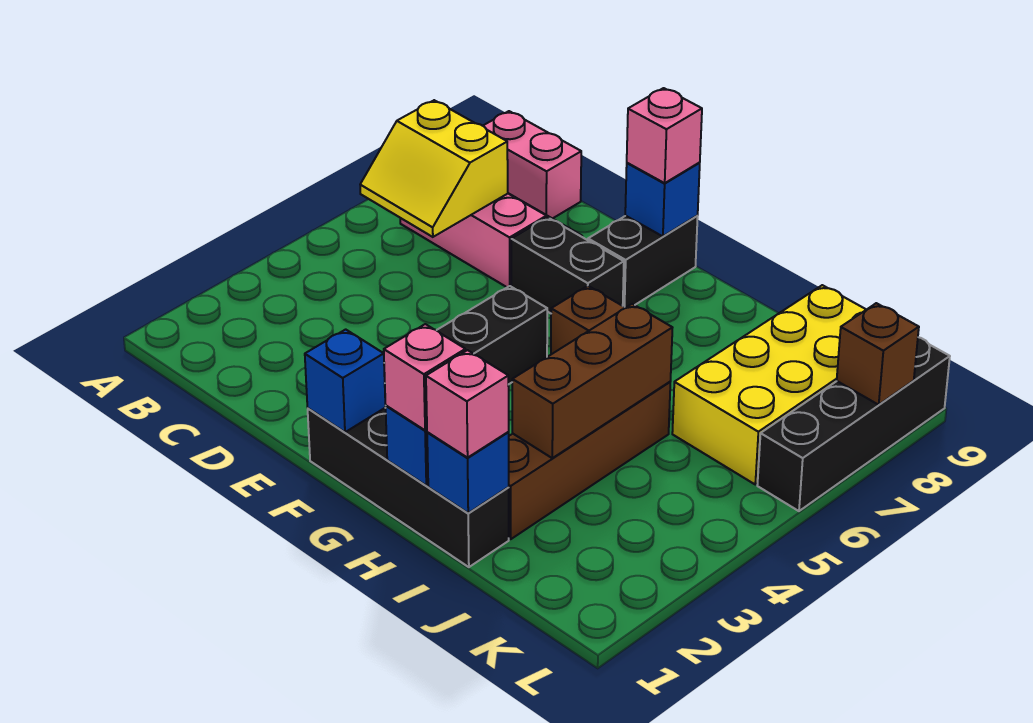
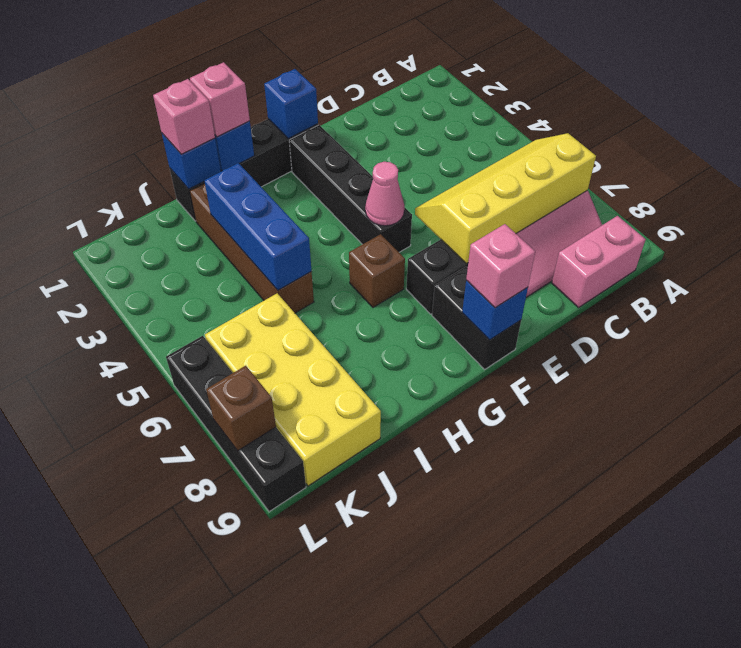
yellow slope B6:C7 level 2 top 7 -> yellow slope B6:E7 level 2 top 7
none -> pink cone F5 level 2
brown brick I3:I5 level 2 -> blue brick I3:I5 level 2

